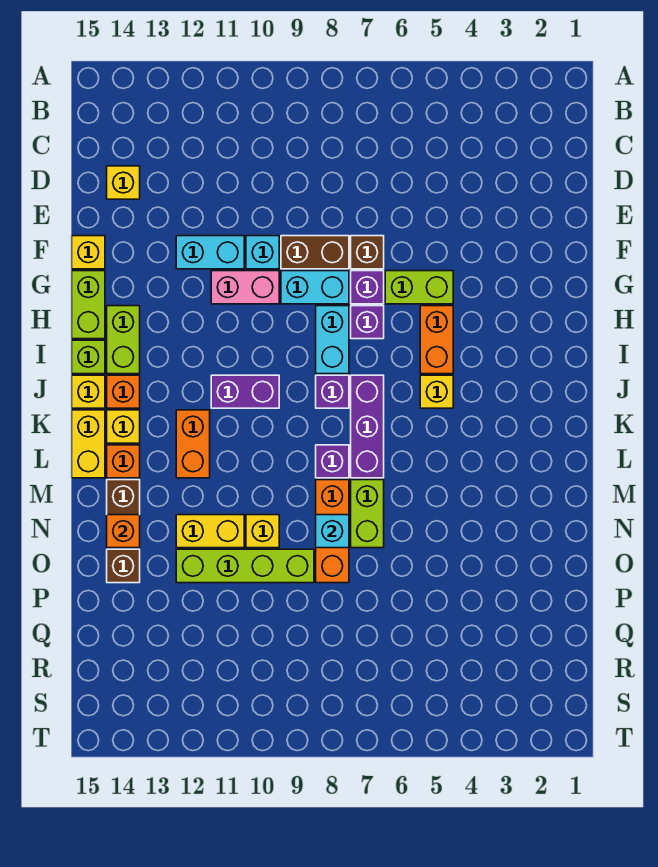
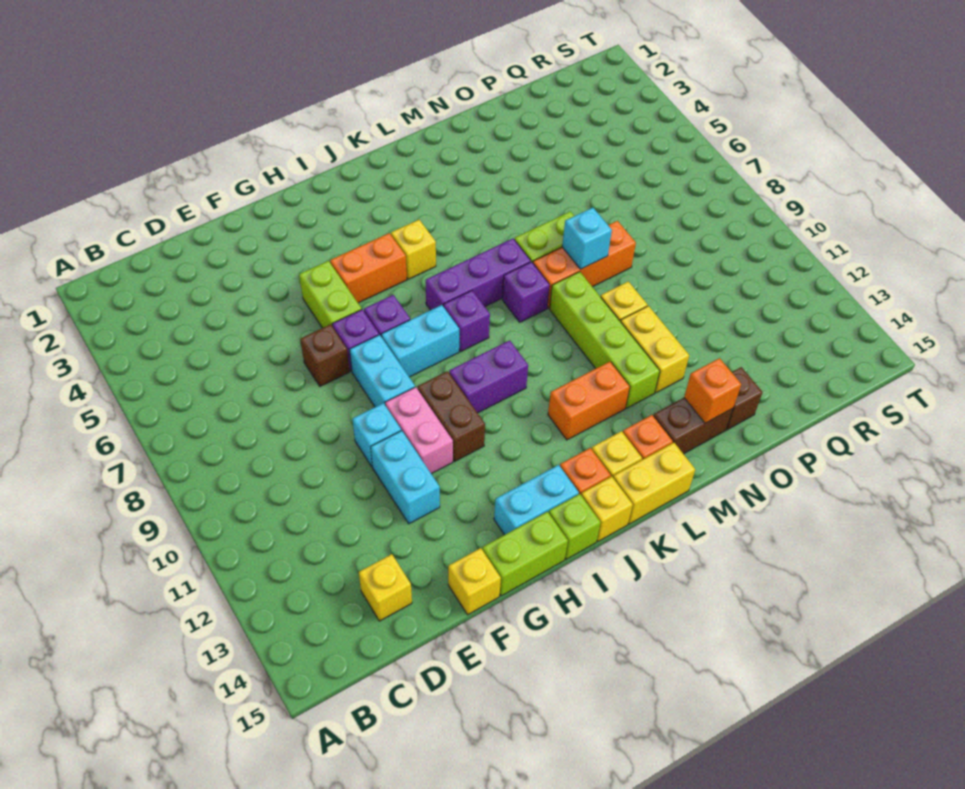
brown brick F8:F9 level 1 -> brown brick H10:H11 level 1
lime brick H14:I14 level 1 -> cyan brick H14:I14 level 1
purple brick J10:J11 level 1 -> purple brick I10:J10 level 1
lime brick O9:O12 level 1 -> lime brick M9:M12 level 1

